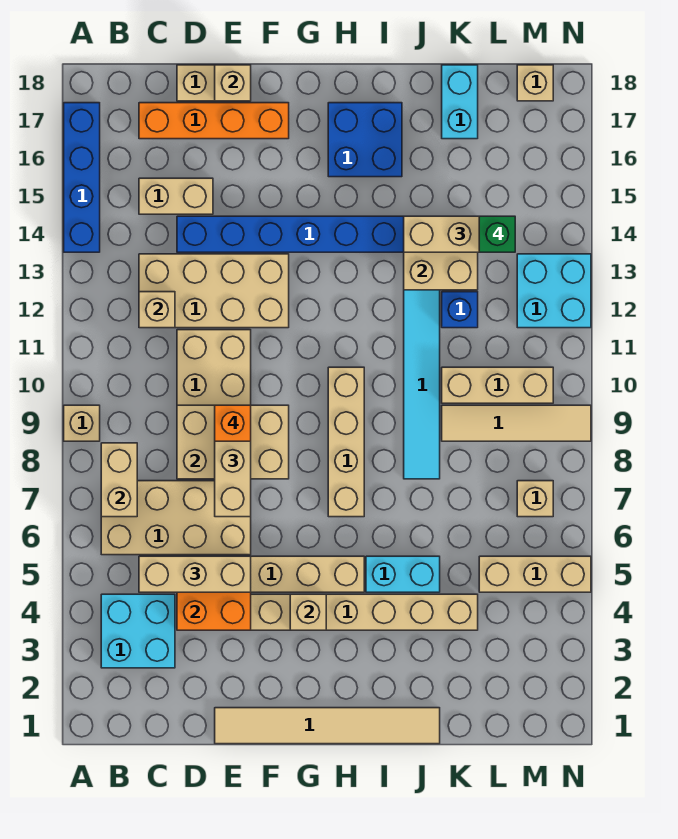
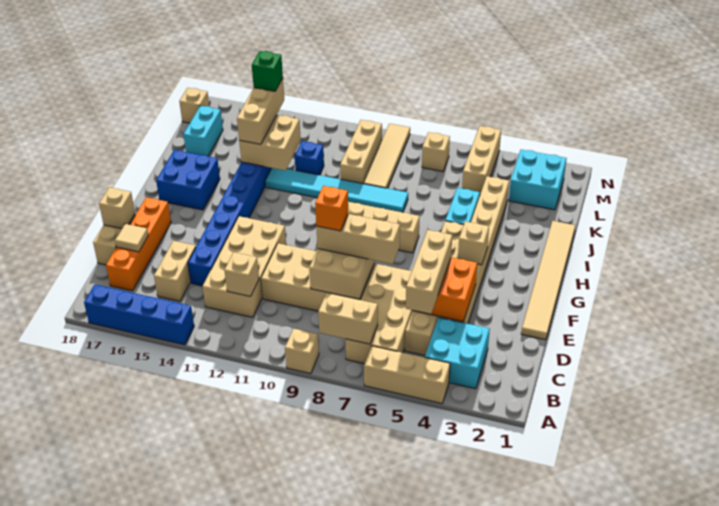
none -> tan brick A4:A6 level 1
none -> tan tile D17 level 2
cyan brick K17:K18 level 1 -> cyan brick K17:L17 level 1
cyan brick M12:N13 level 1 -> cyan brick L2:M3 level 1

